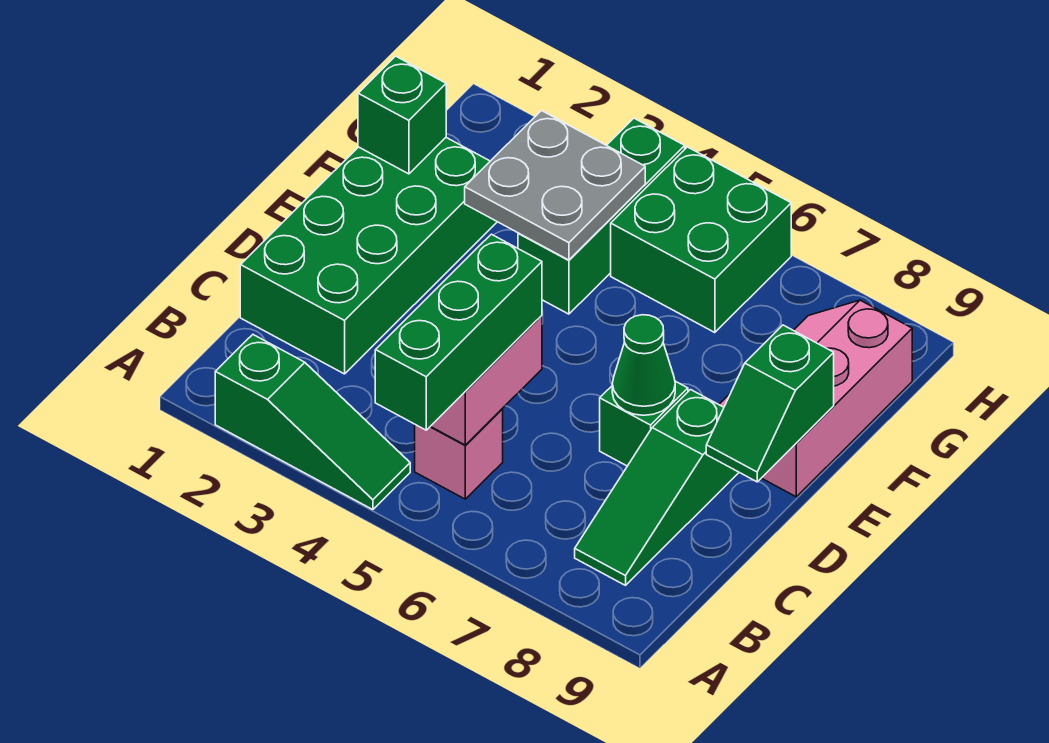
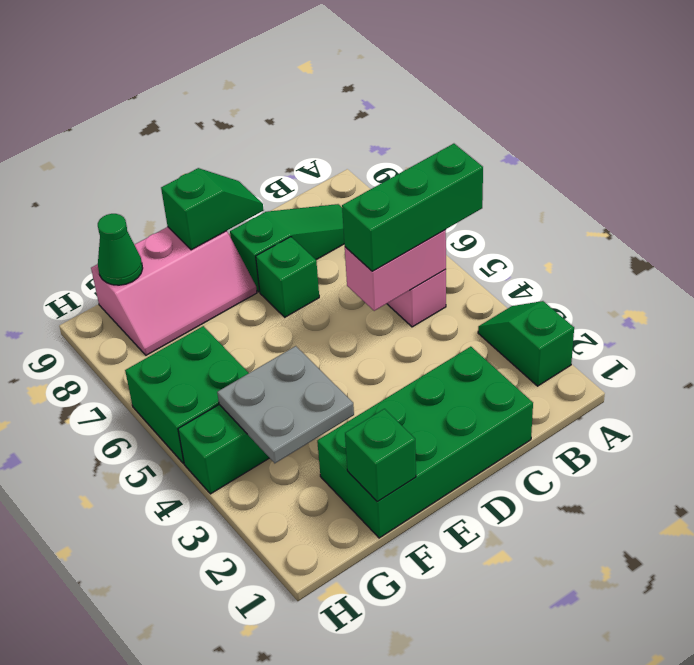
green slope A2:A4 level 1 top 2 -> green slope A2:A3 level 1 top 2
green cone D7 level 2 -> green cone G9 level 2

